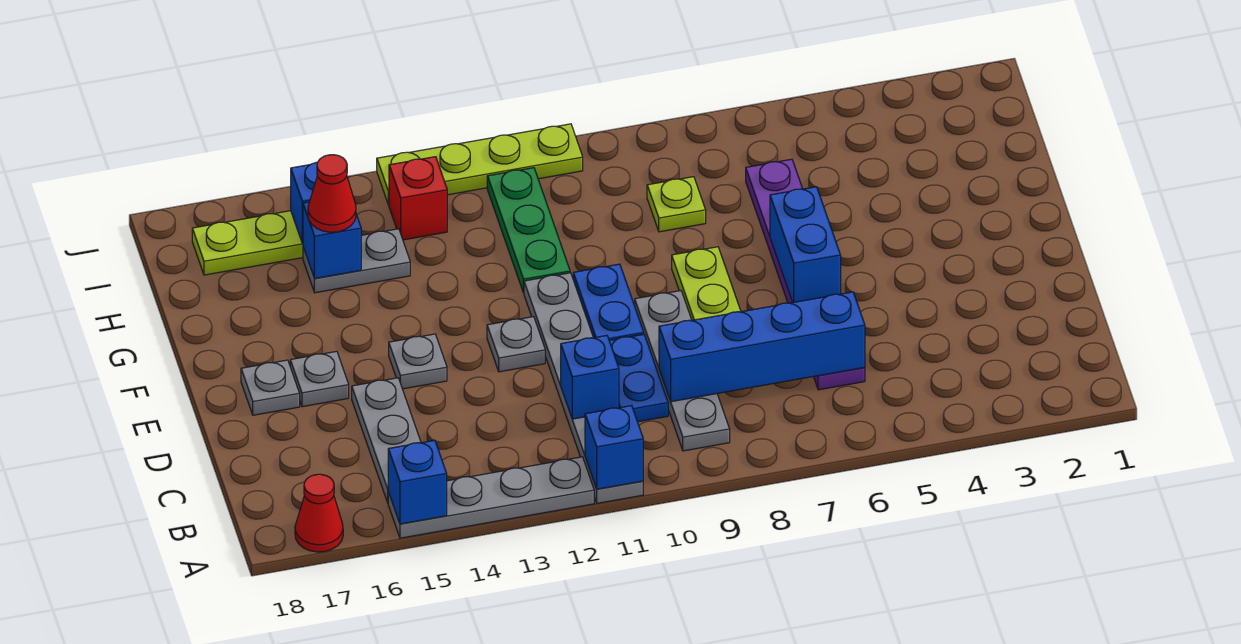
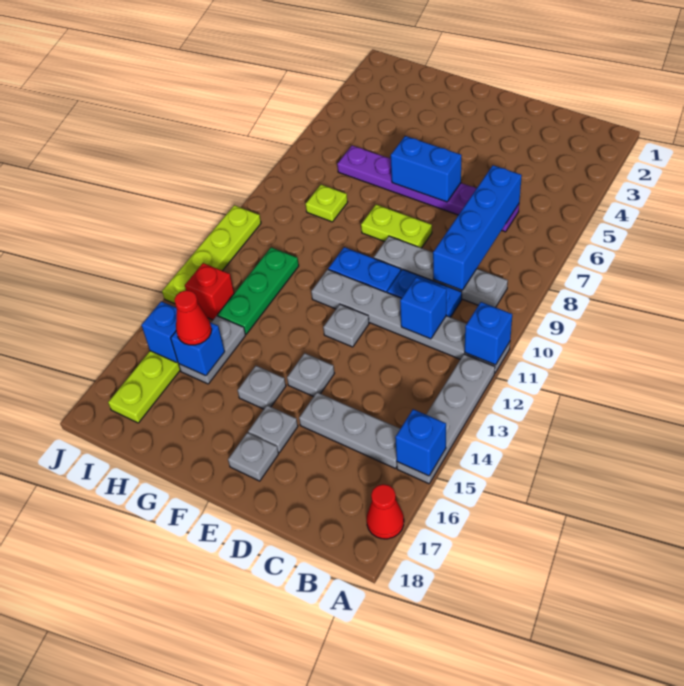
none -> grey plate F15 level 1
green plate G11:I11 level 1 -> green plate H11:H13 level 1

